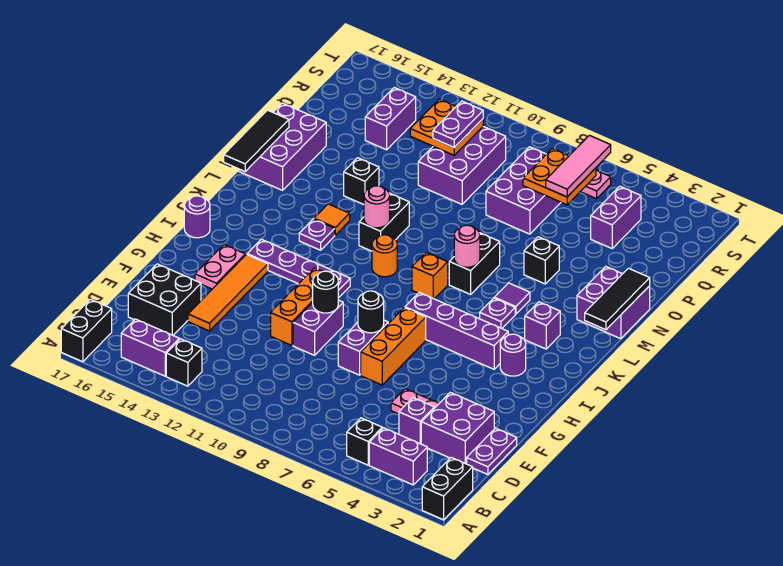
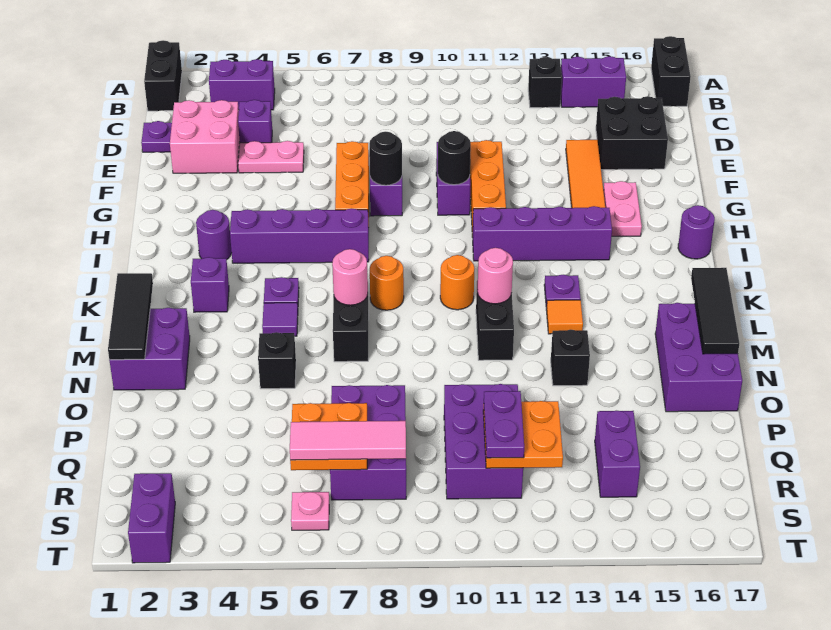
black brick B5 level 1 -> none
purple plate D1:E1 level 1 -> purple plate D1 level 1
purple brick D2:E3 level 1 -> pink brick D2:E3 level 1
purple plate I11:I14 level 1 -> purple brick I11:I14 level 1
orange brick K8 level 1 -> orange round brick K8 level 1
purple brick Q4:R4 level 1 -> purple brick S2:T2 level 1
pink tile Q6:S6 level 3 -> pink tile R6:R8 level 3

